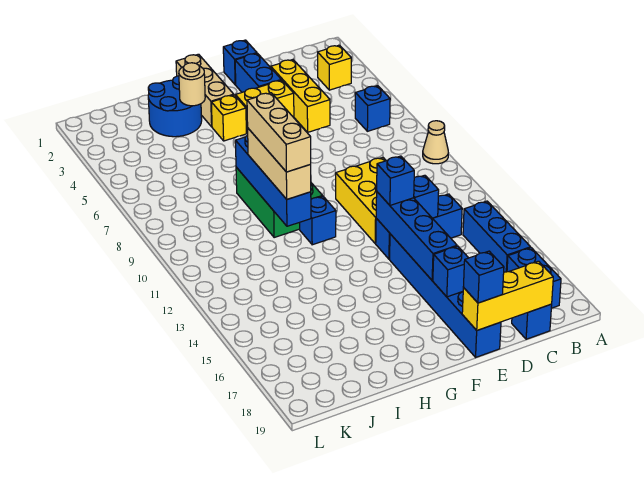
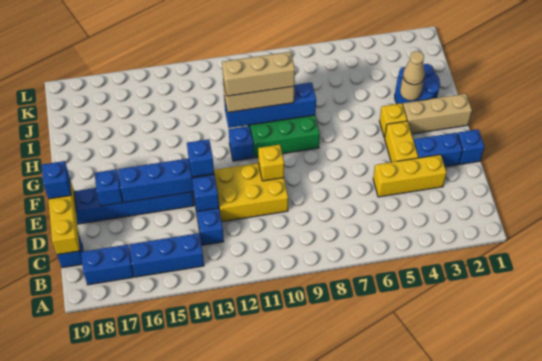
tan cone A9 level 1 -> tan cone H3 level 3
yellow brick B3 level 1 -> yellow brick E10 level 2
blue brick B6 level 1 -> none

